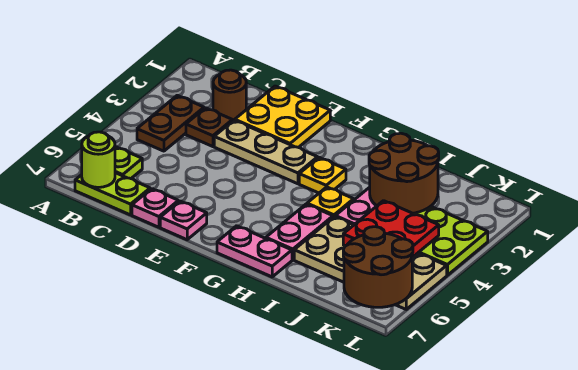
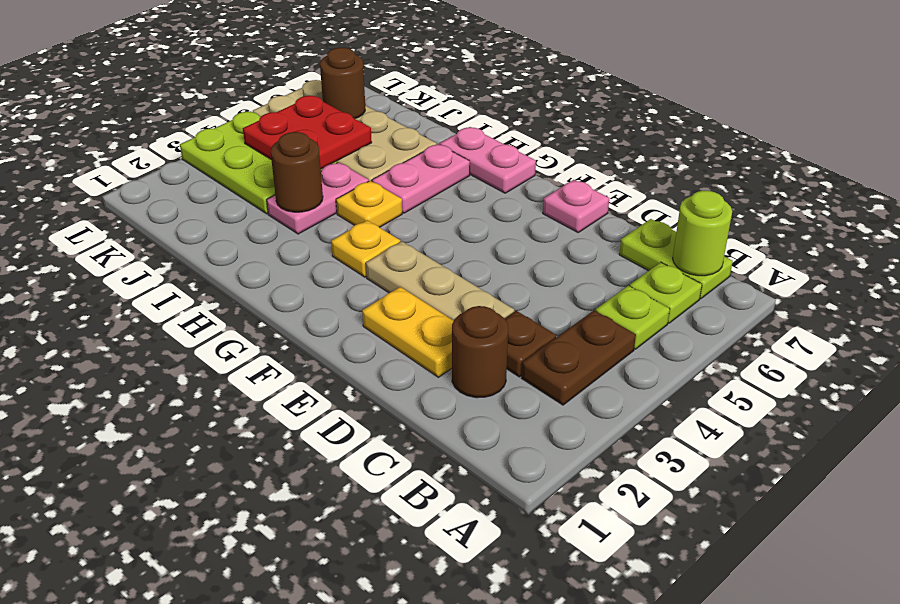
none -> lime plate B5 level 1
yellow plate D1:E2 level 1 -> yellow plate D2:E2 level 1
pink plate D7 level 1 -> none
brown round brick I2:J3 level 2 -> brown round brick I3 level 2
brown round brick K6:L7 level 2 -> brown round brick K6 level 2

